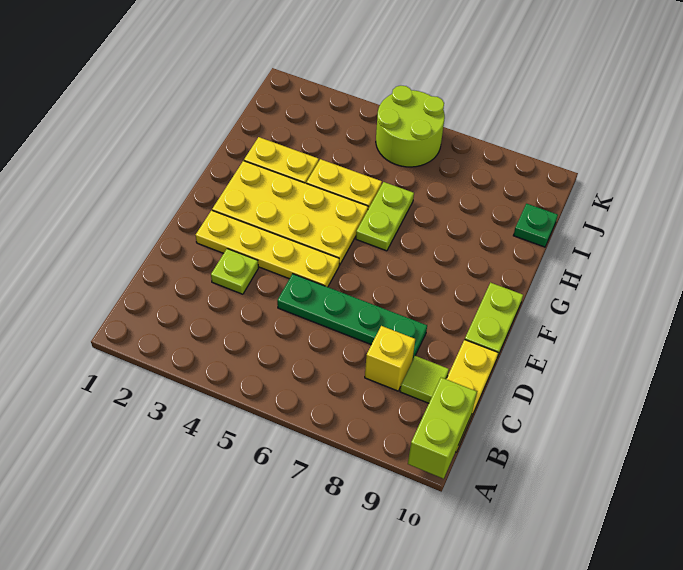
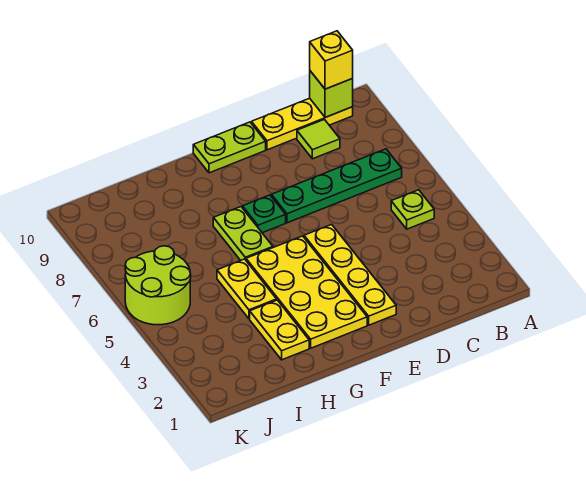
lime brick A10:B10 level 2 -> lime brick B10 level 2
yellow brick C8 level 1 -> yellow brick B10 level 3
lime plate D3 level 1 -> lime plate B5 level 1
green plate D5:D8 level 1 -> green plate B7:E7 level 1
lime plate G6:H6 level 1 -> lime plate G6:G7 level 1
green plate I10 level 1 -> green plate F7 level 1

